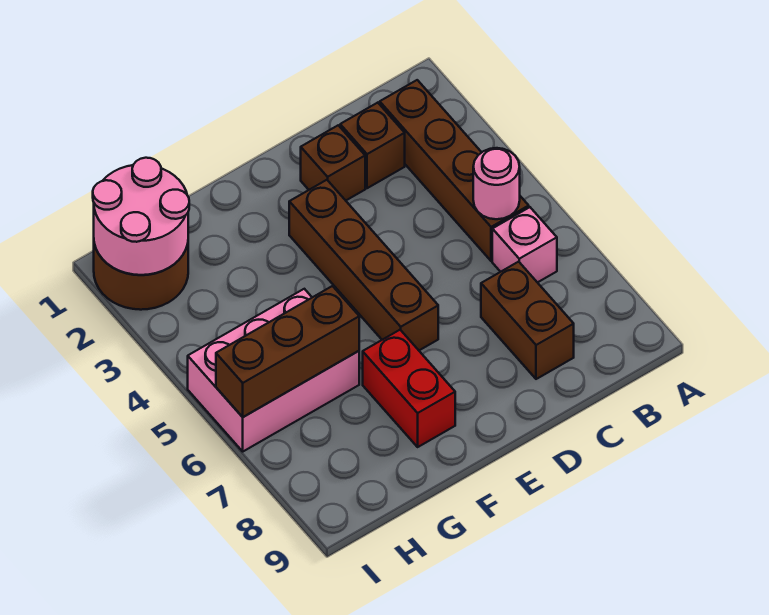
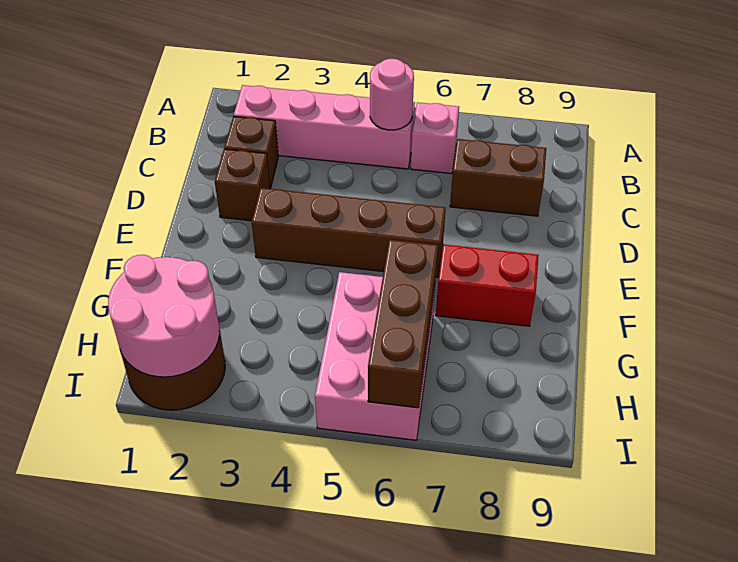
brown brick B2:B5 level 1 -> pink brick B2:B5 level 1

